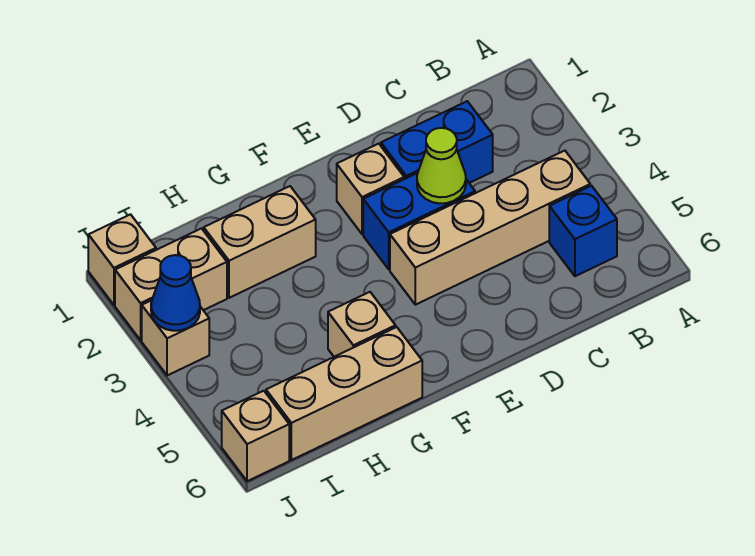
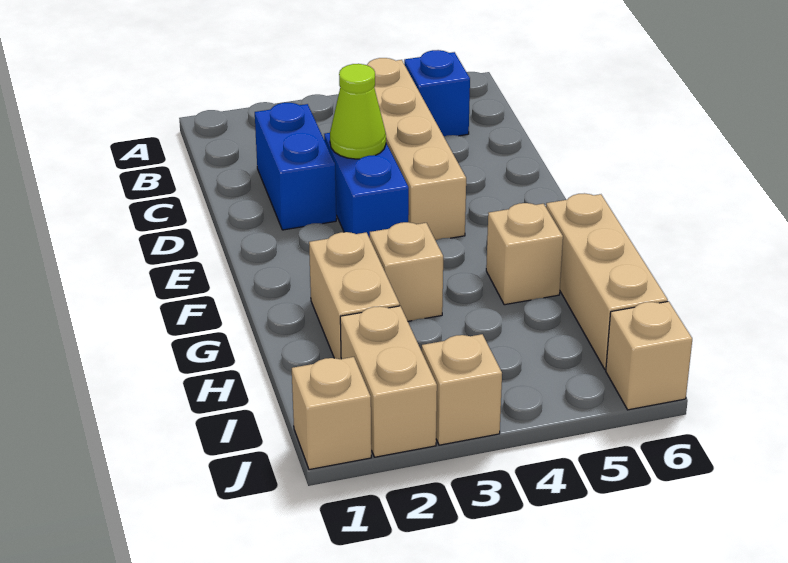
tan brick E2 level 1 -> tan brick G3 level 1
blue cone J3 level 2 -> none

